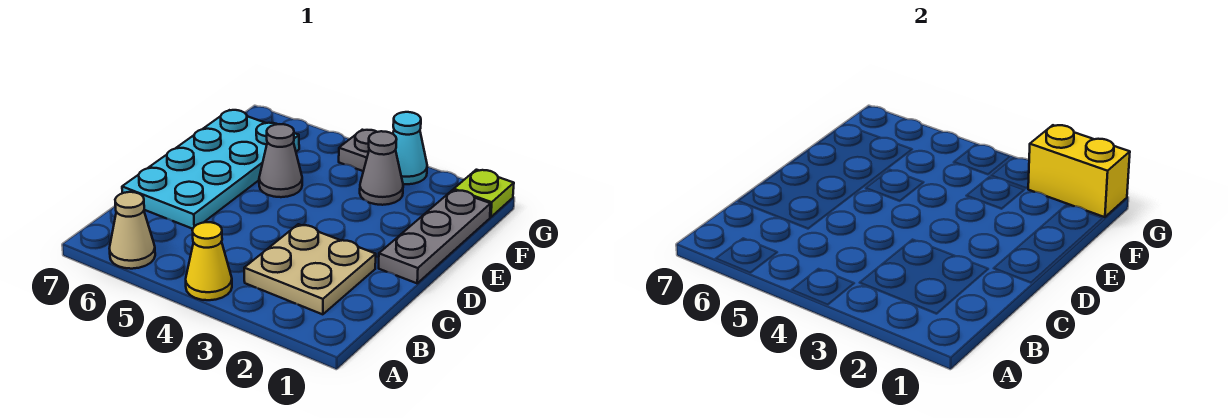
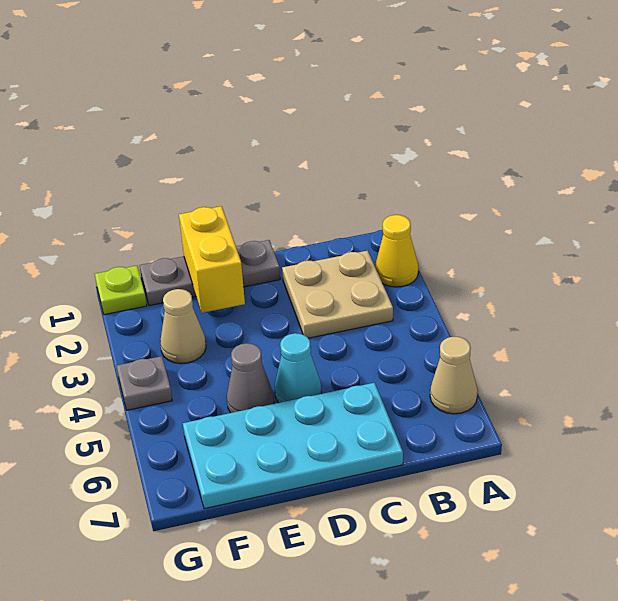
yellow cone A4 level 1 -> yellow cone A2 level 1
grey cone F3 level 1 -> tan cone F3 level 1
yellow brick G1:G2 level 2 -> yellow brick E1:E2 level 2
cyan cone G3 level 1 -> cyan cone D5 level 1

